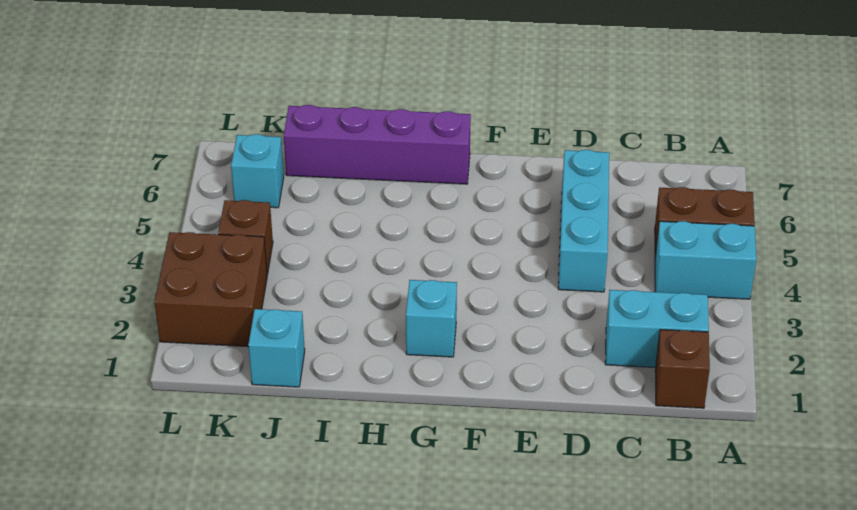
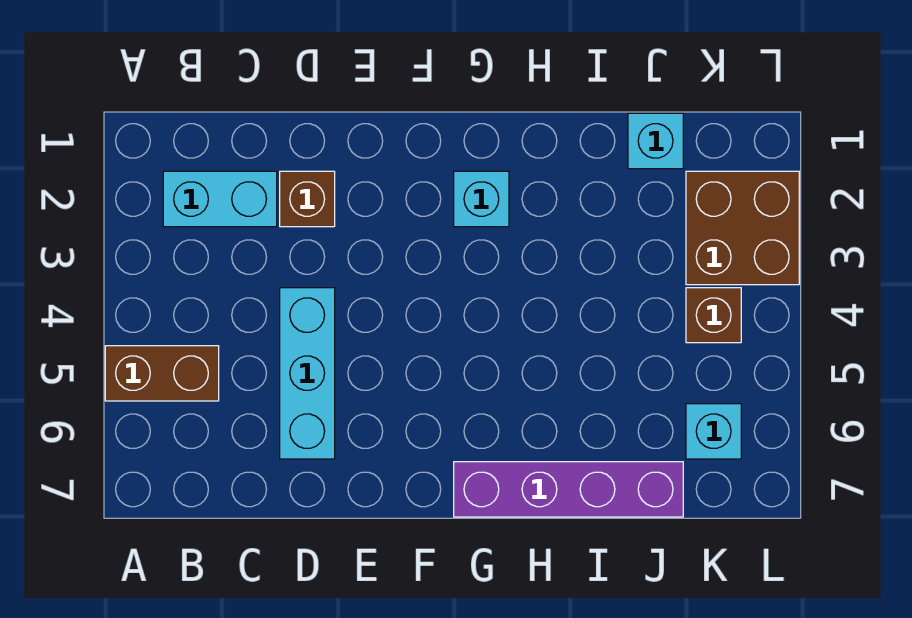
cyan brick A4:B4 level 1 -> none
brown brick B1 level 1 -> brown brick D2 level 1

